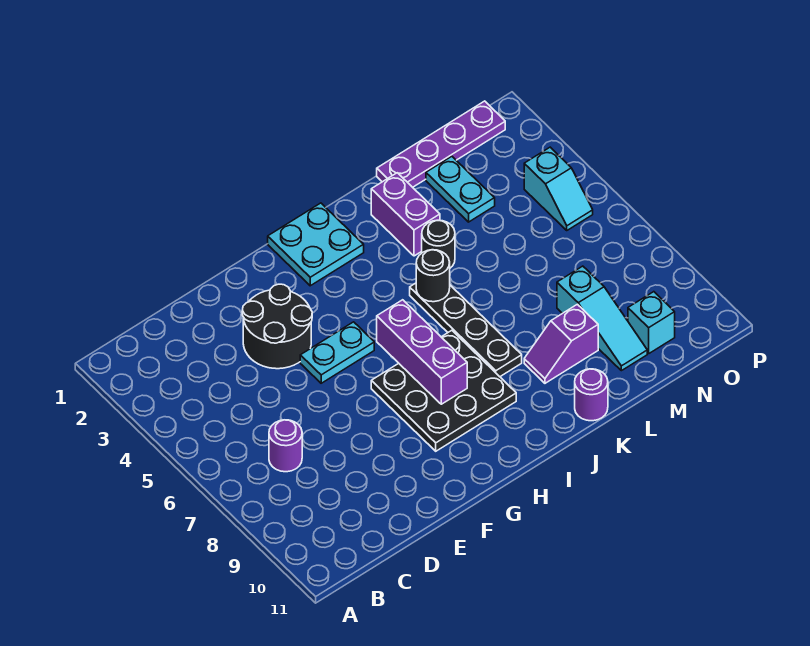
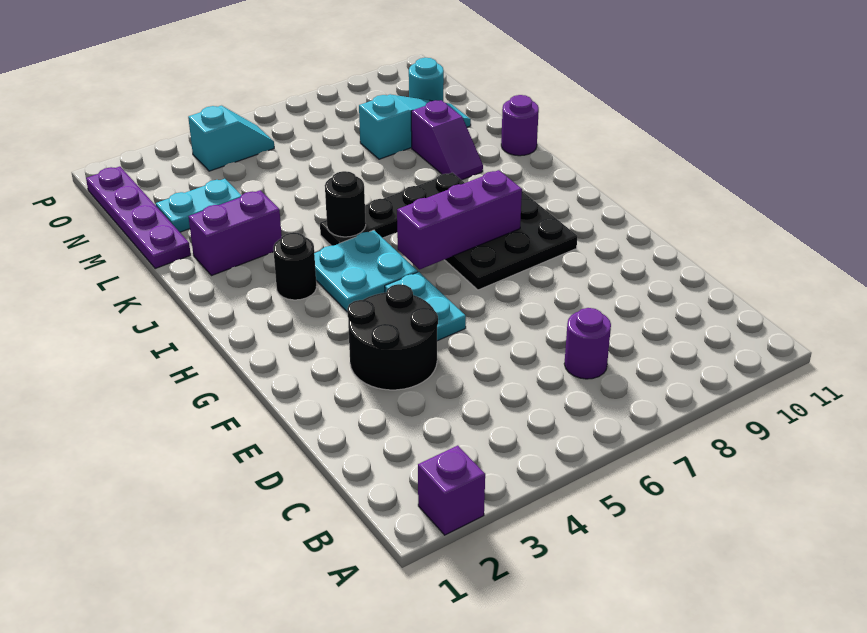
none -> purple brick A2 level 1
cyan plate H1:I2 level 1 -> cyan plate H4:I5 level 1
black round brick K4 level 1 -> black round brick I3 level 1
cyan brick N10 level 1 -> cyan round brick N10 level 1

